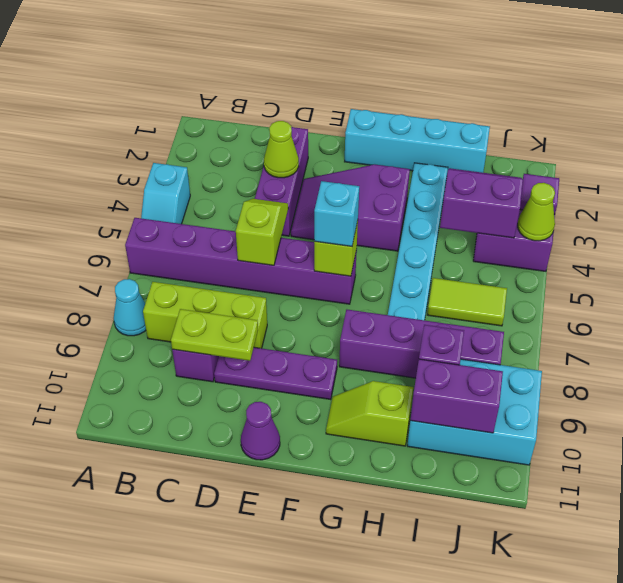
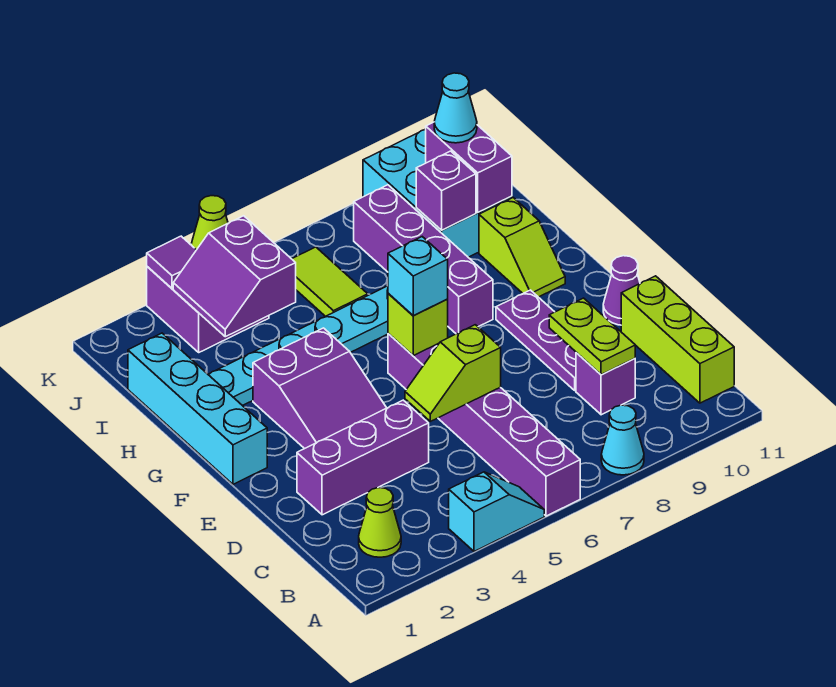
lime brick B8:D8 level 1 -> lime brick B11:D11 level 1
lime cone D3 level 2 -> lime cone B2 level 1
none -> cyan cone J10 level 3

